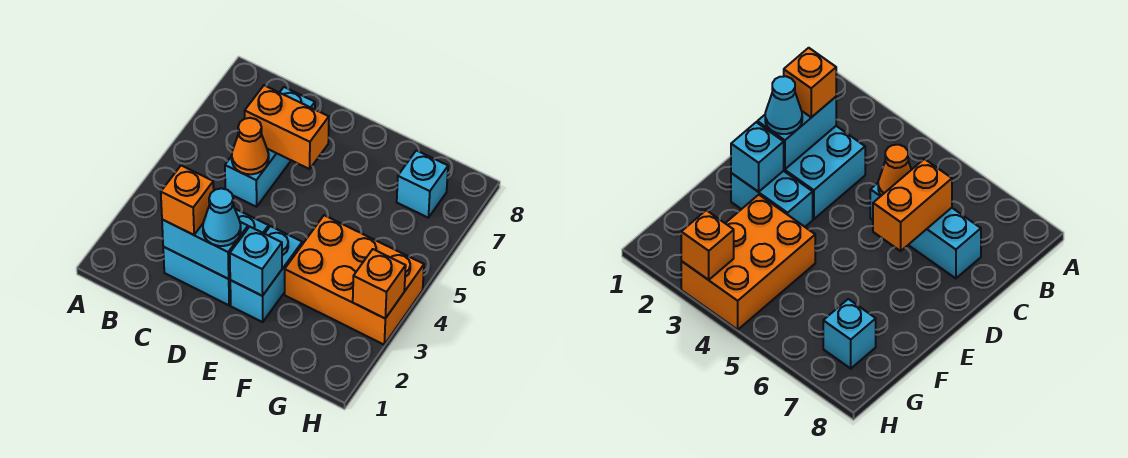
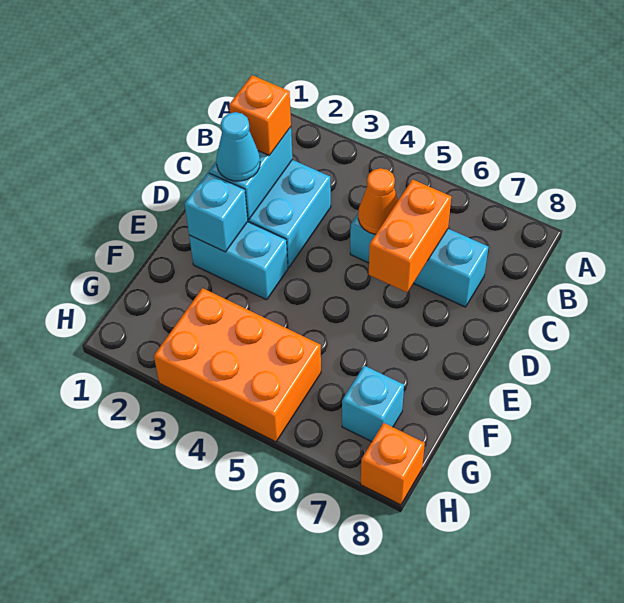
orange brick F3:H4 level 1 -> orange brick G3:H5 level 1
orange brick H3 level 2 -> orange brick H8 level 1

